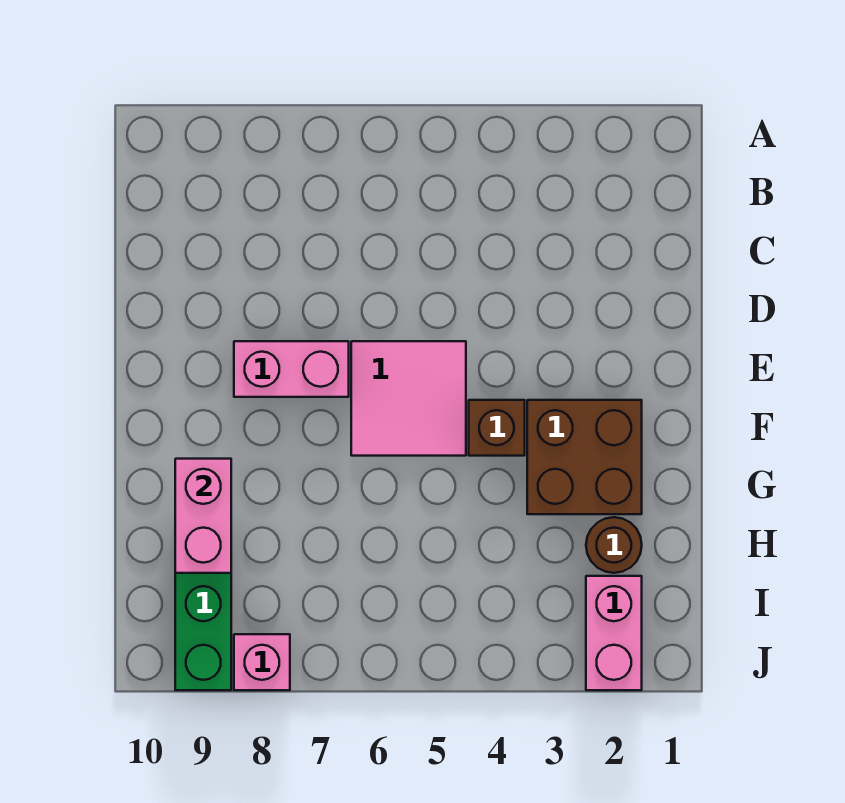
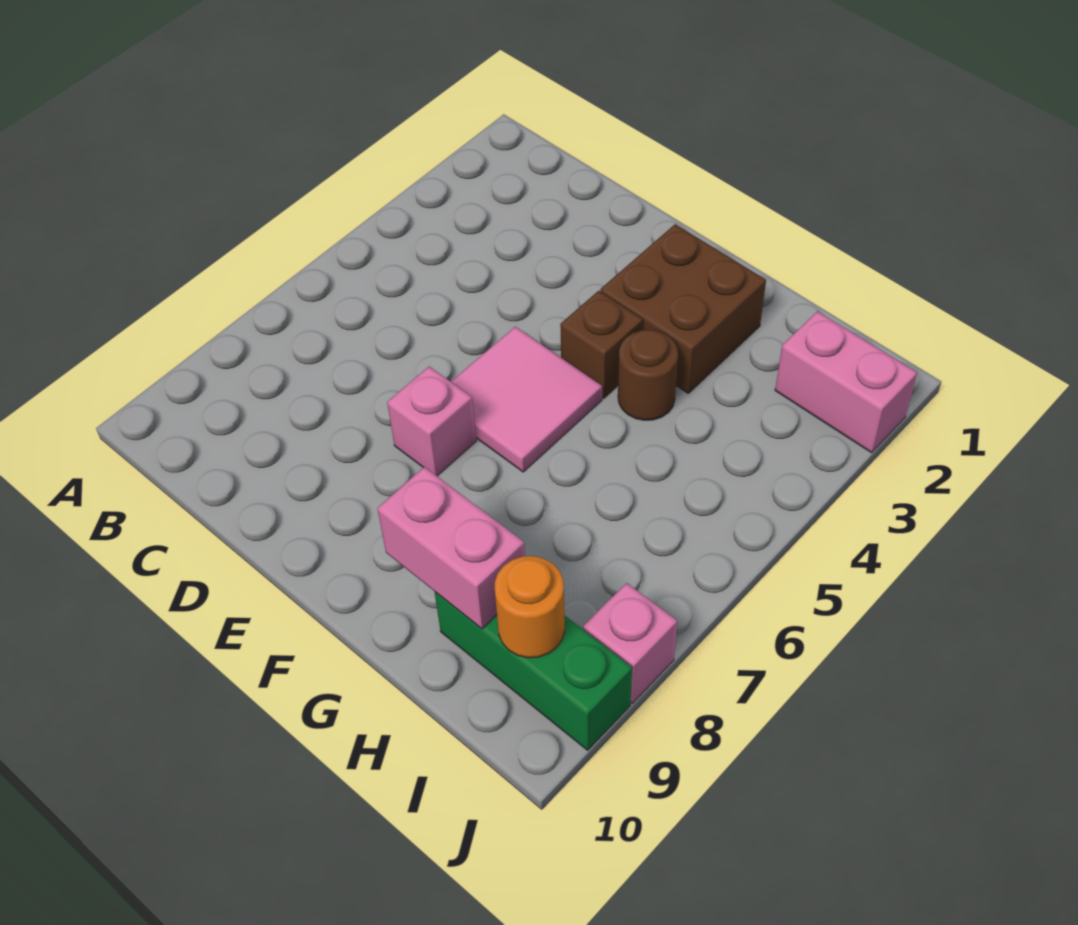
pink brick E7:E8 level 1 -> pink brick E7 level 1
brown round brick H2 level 1 -> brown round brick G4 level 1
none -> orange round brick I9 level 2

